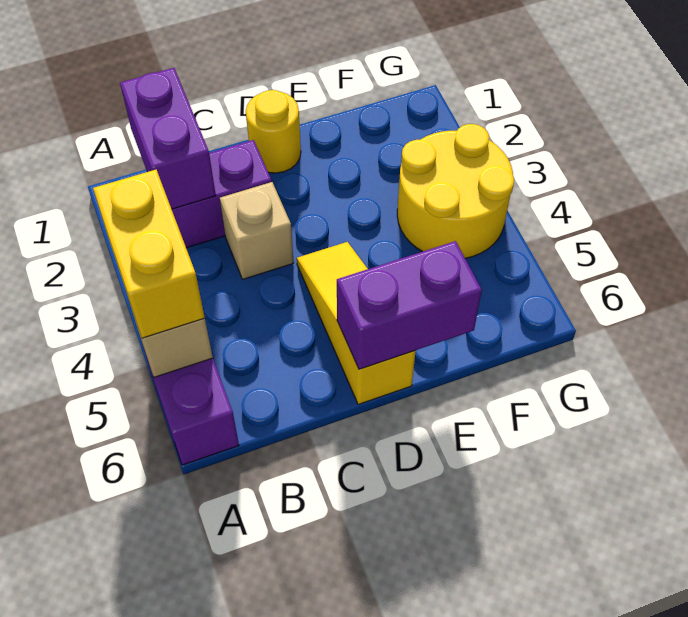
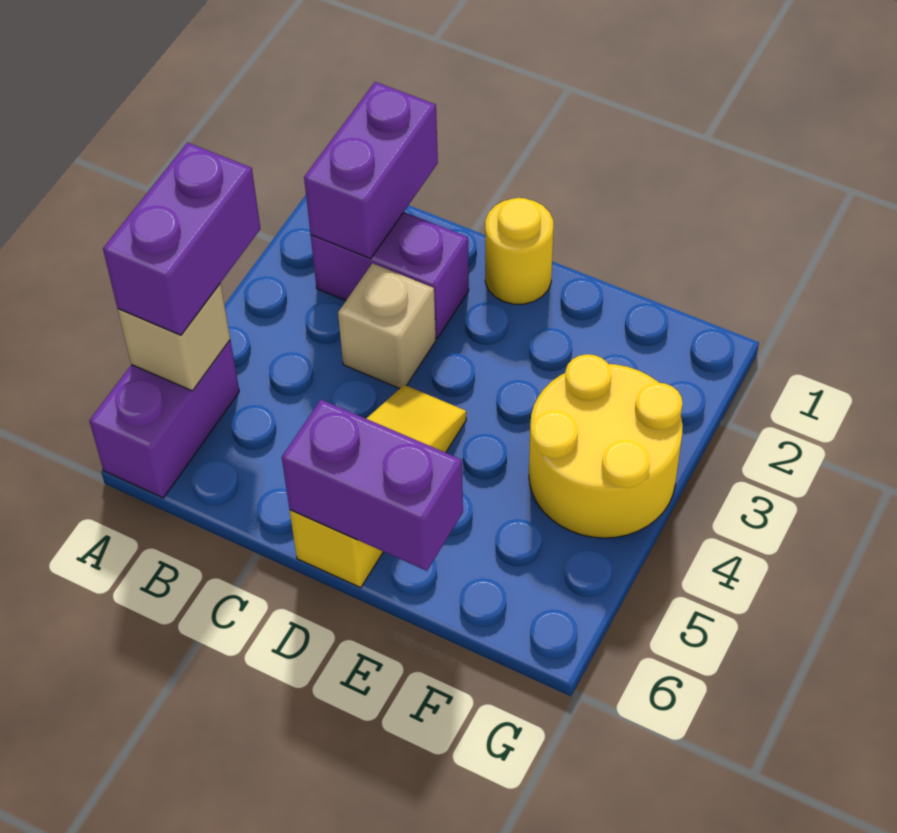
yellow brick A4:A5 level 3 -> purple brick A4:A5 level 3

